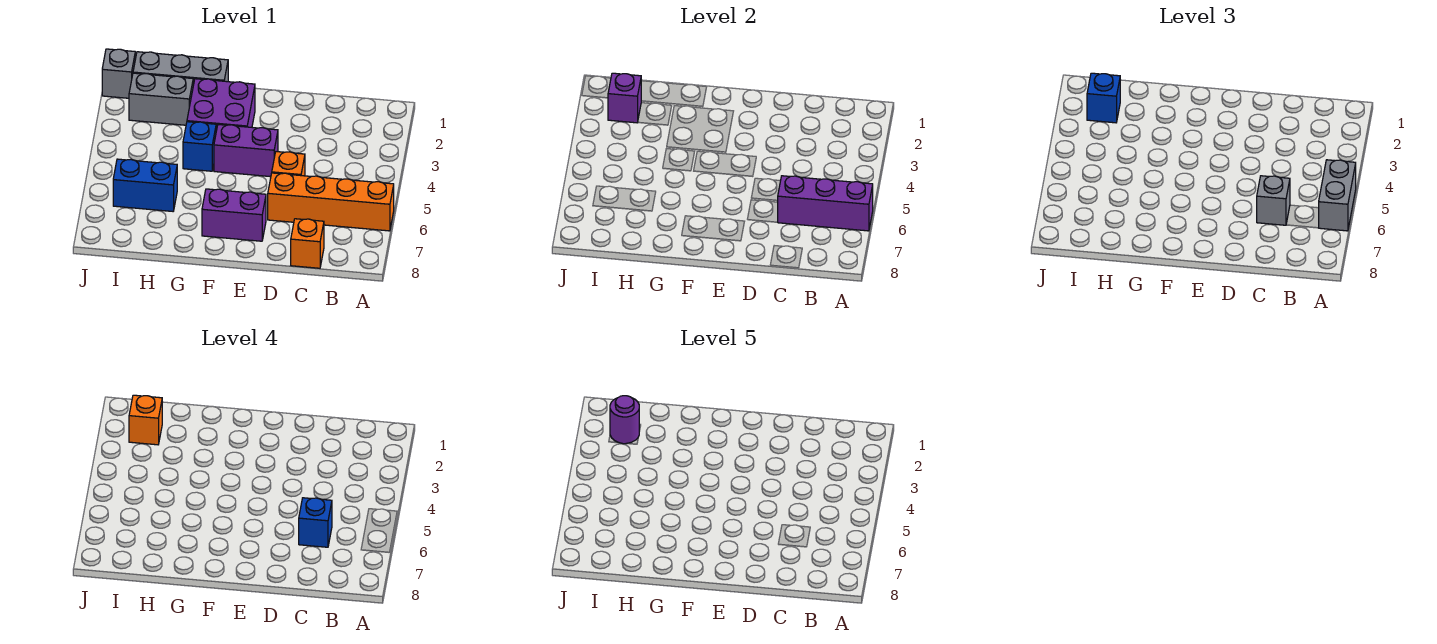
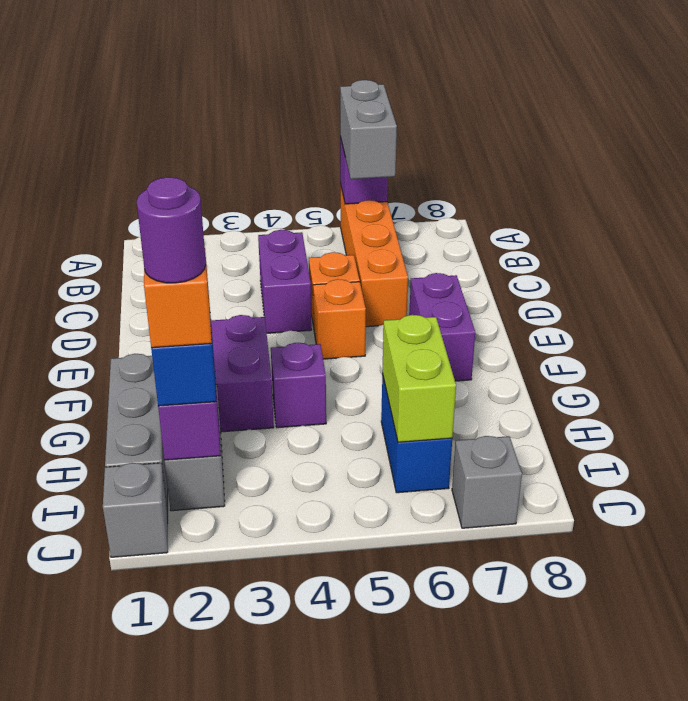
grey brick A5:A6 level 3 -> grey brick A6:B6 level 3
purple brick A6:C6 level 2 -> purple brick A6 level 2
grey brick C6 level 3 -> grey brick J7 level 1
blue brick C6 level 4 -> none
orange brick C8 level 1 -> orange brick E5 level 1
purple brick E4:F4 level 1 -> purple brick C4:D4 level 1
blue brick G4 level 1 -> purple brick G4 level 1
none -> lime brick H6:I6 level 2

